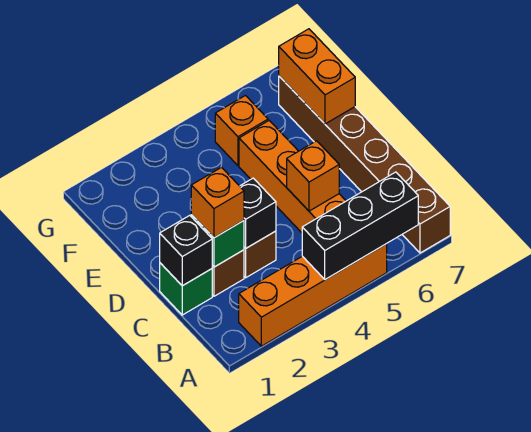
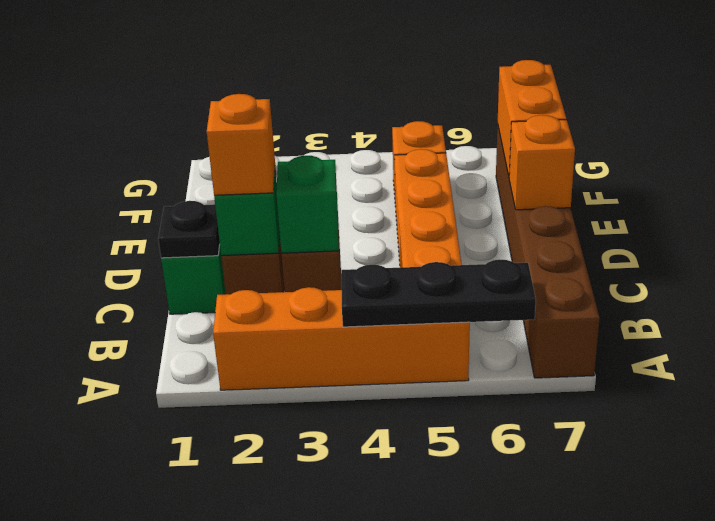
black brick A4:A6 level 2 -> black plate A4:A6 level 2
black brick C1 level 2 -> black plate C1 level 2
black brick C3 level 2 -> green brick C3 level 2
orange brick C5 level 2 -> orange brick D7 level 2

